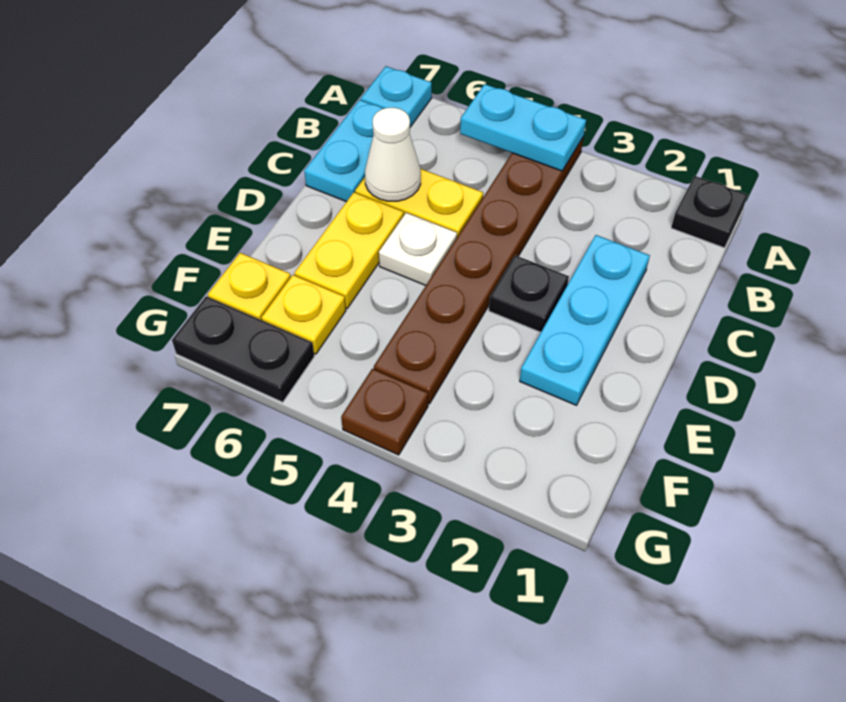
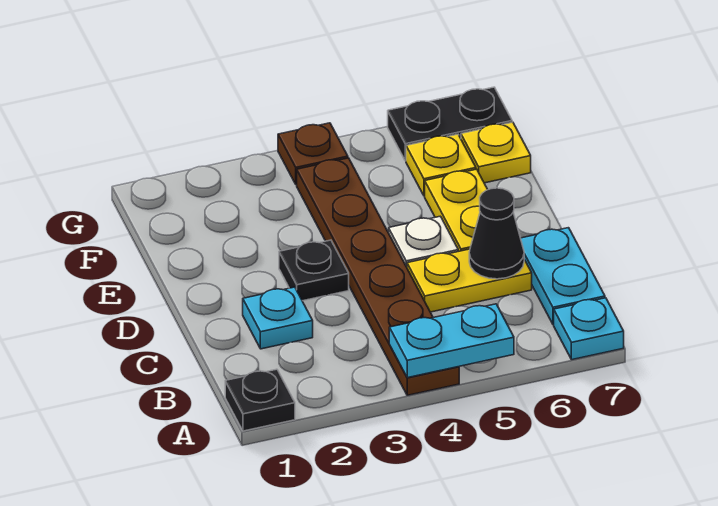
cyan plate C2:E2 level 1 -> cyan plate C2 level 1
white cone C6 level 2 -> black cone C6 level 2

